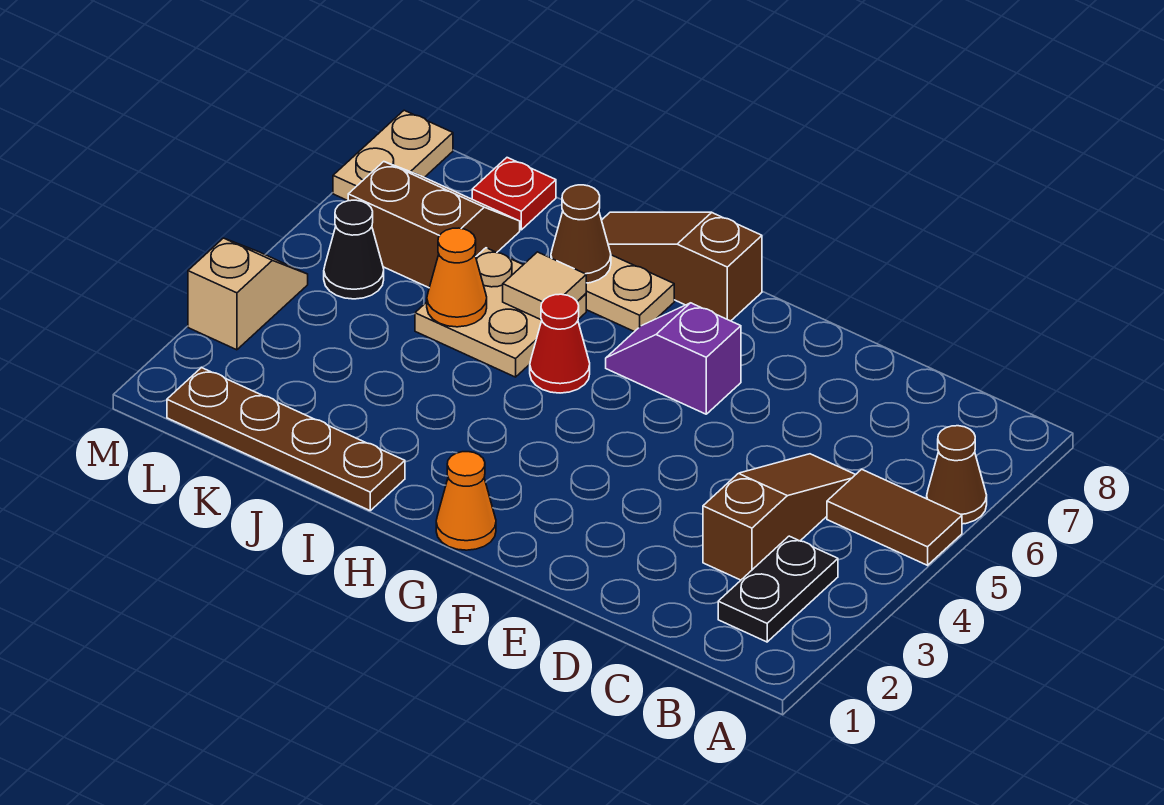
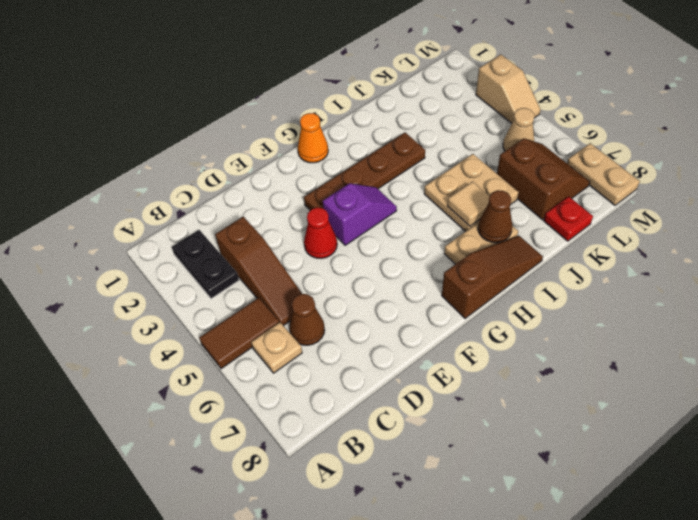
brown cone A6 level 1 -> brown cone C6 level 1
none -> tan plate B6 level 1
purple slope F6:G6 level 1 top F -> purple slope F4:G4 level 1 top F
red cone H5 level 1 -> red cone E4 level 1
brown plate I1:L1 level 1 -> brown plate F3:I3 level 1
orange cone J5 level 2 -> none
brown slope K6:L7 level 1 top 6 -> brown slope K6:L7 level 1 top K
black cone L5 level 1 -> tan cone L5 level 1

